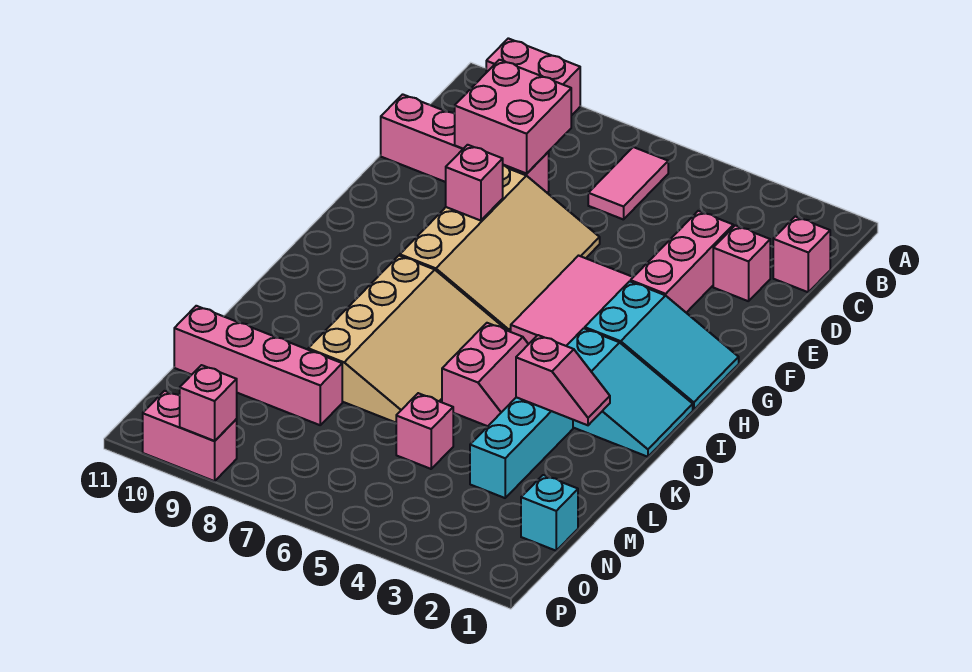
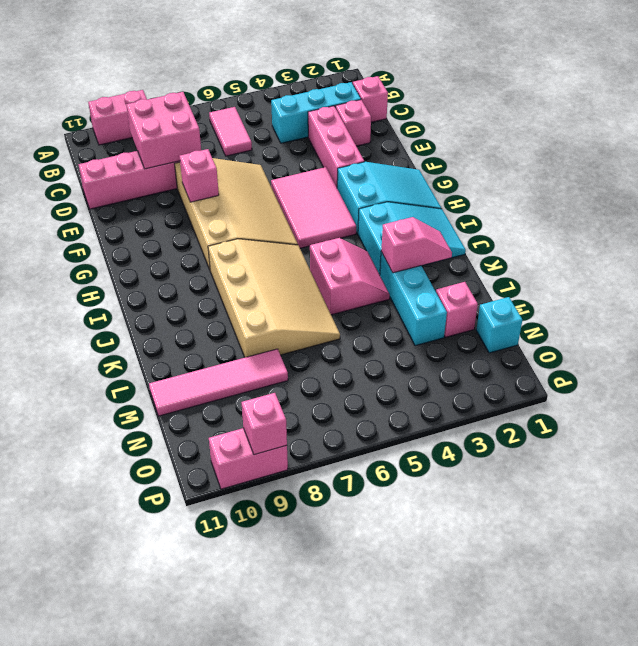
none -> cyan brick C2:C4 level 1
pink brick M5 level 1 -> pink brick M2 level 1
pink brick M8:M11 level 1 -> pink tile M8:M11 level 1

